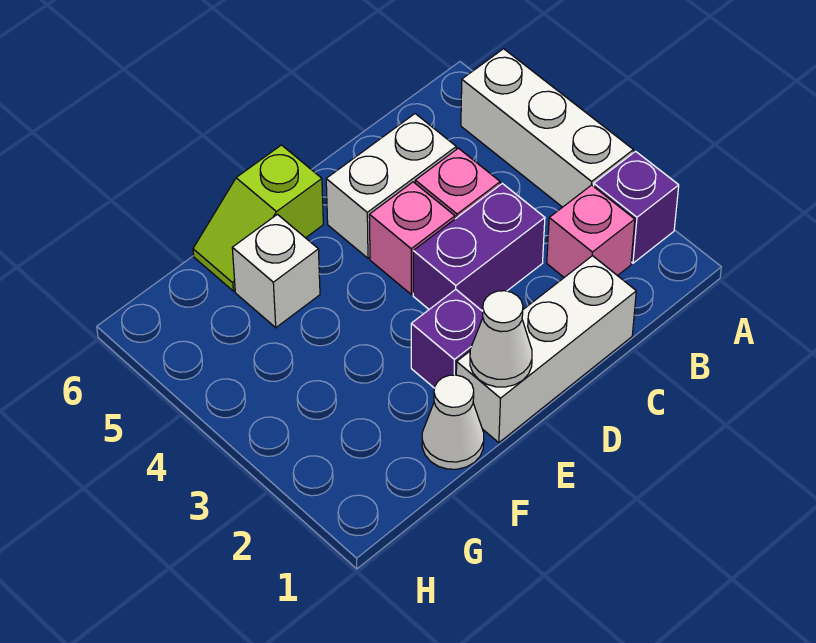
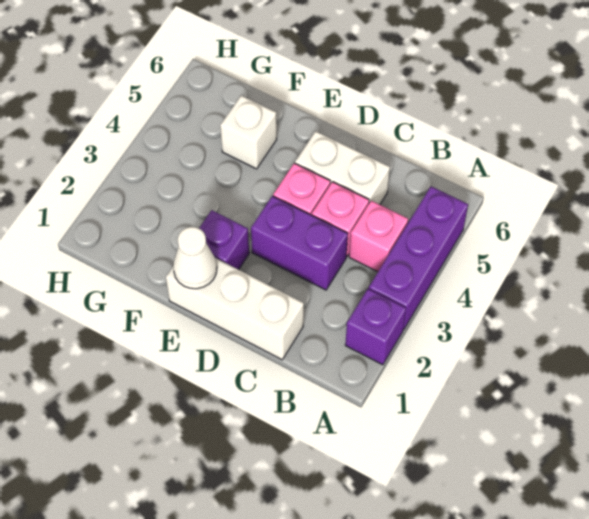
white brick A3:A5 level 1 -> purple brick A3:A5 level 1
pink brick B2 level 1 -> pink brick B4 level 1
lime slope E6:F6 level 1 top E -> none
white cone F1 level 1 -> none

